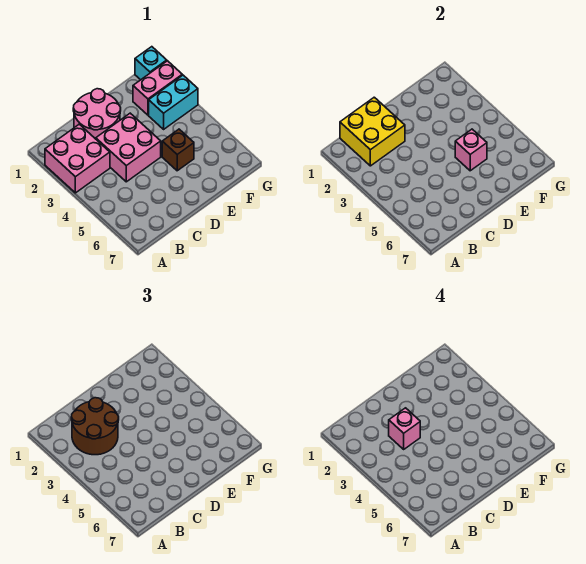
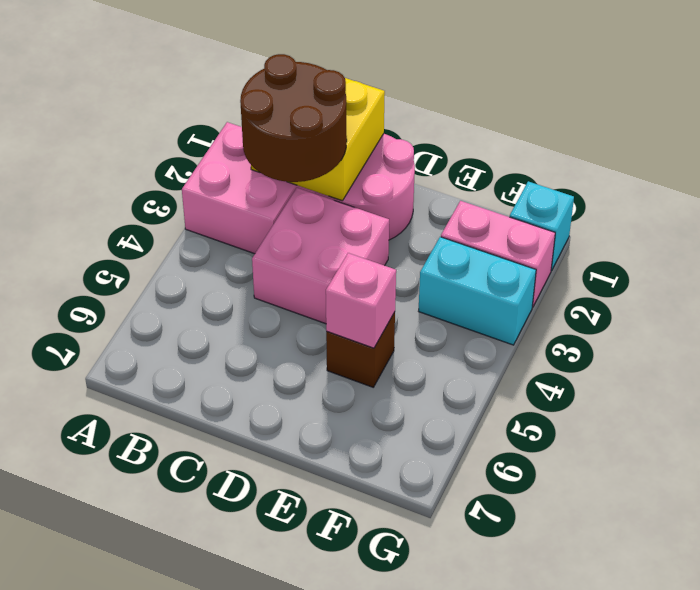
pink brick C3 level 4 -> none

